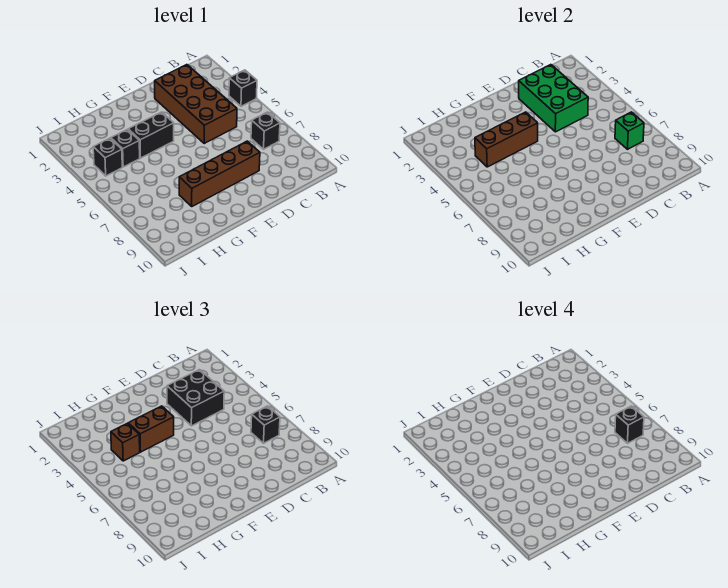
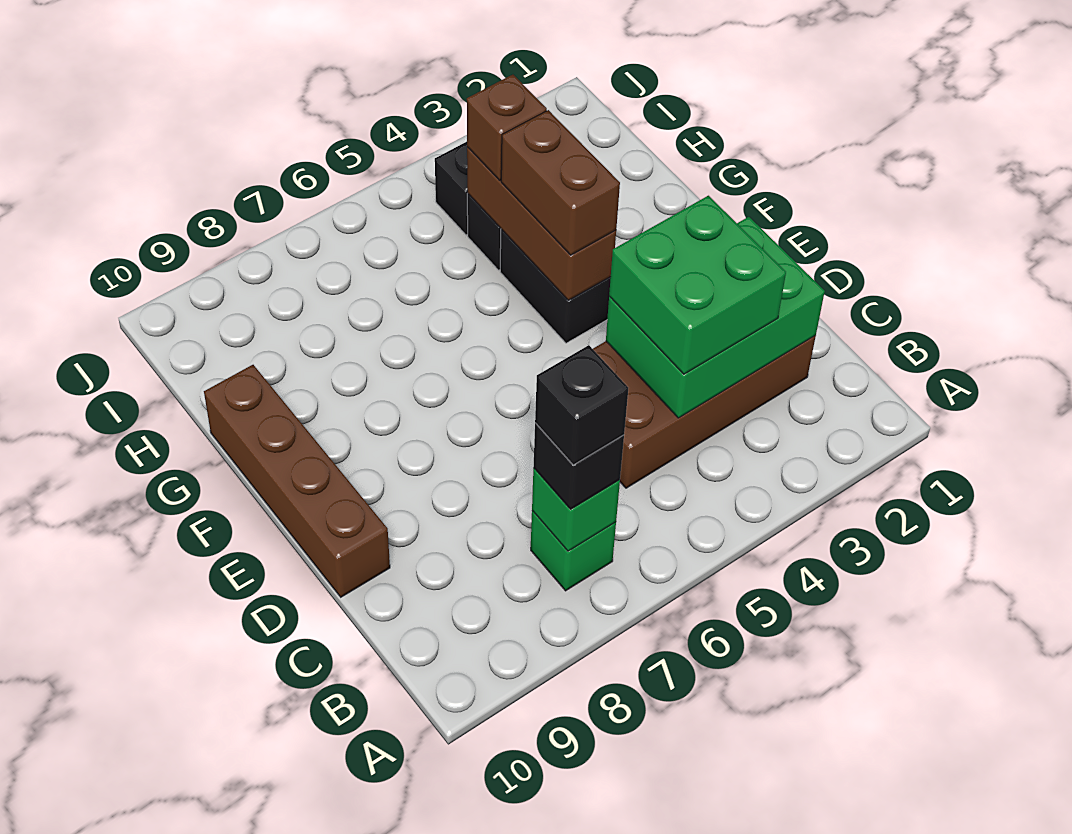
black brick A4 level 1 -> none
black brick B7 level 1 -> green brick B7 level 1
black brick C3:D4 level 3 -> green brick C3:D4 level 3
brown brick D8:G8 level 1 -> brown brick D10:G10 level 1

